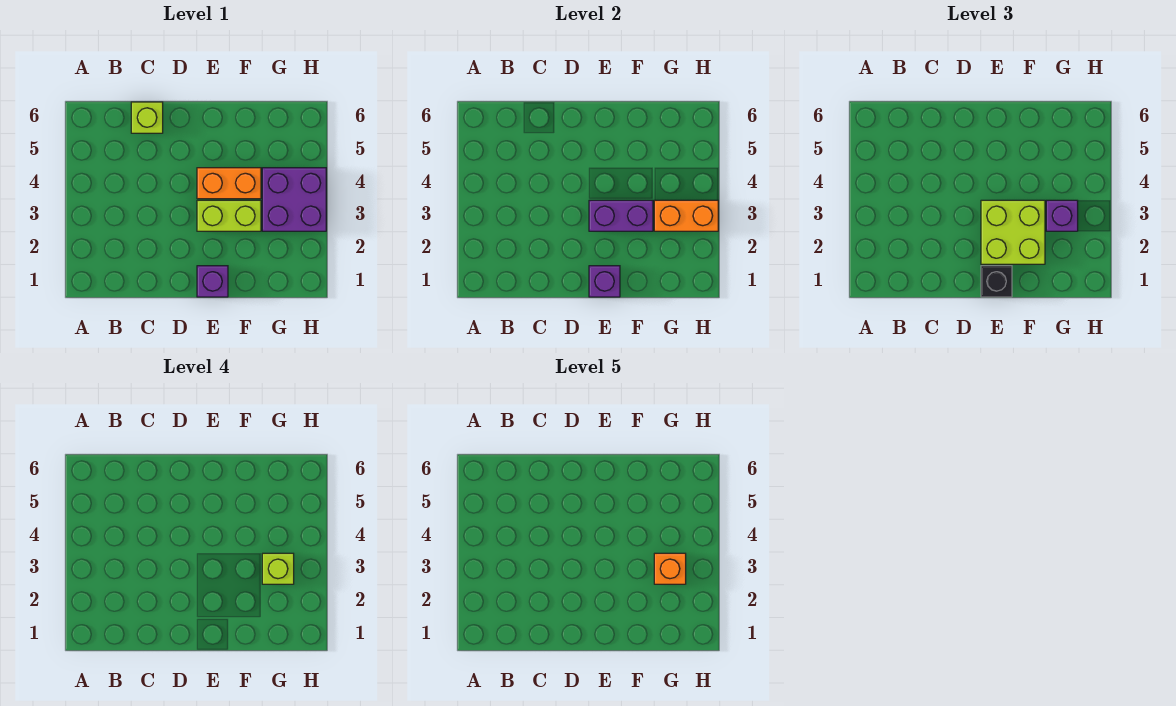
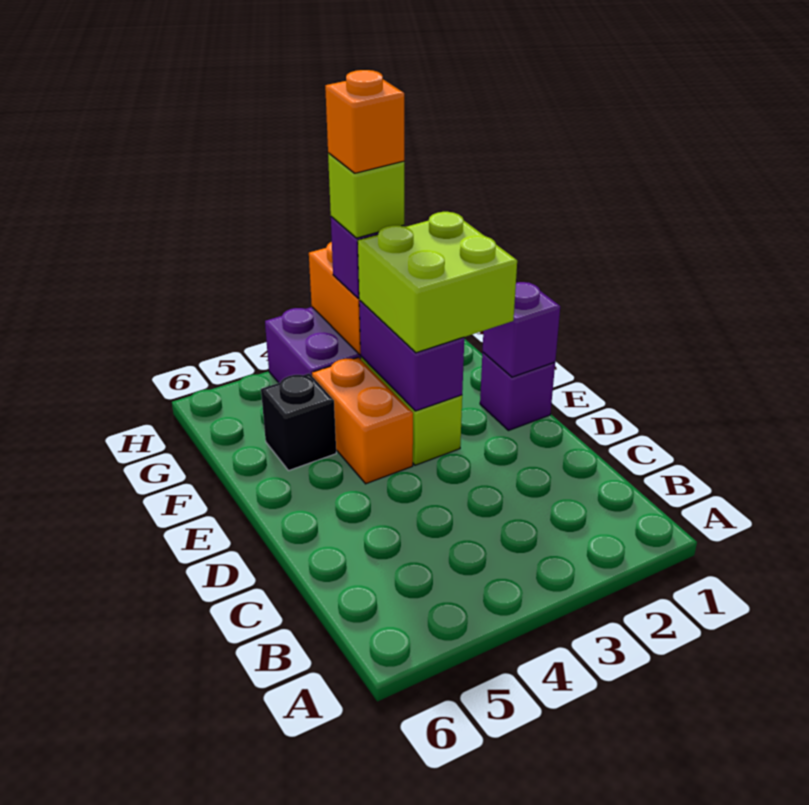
lime brick C6 level 1 -> none
black brick E1 level 3 -> black brick F5 level 1

